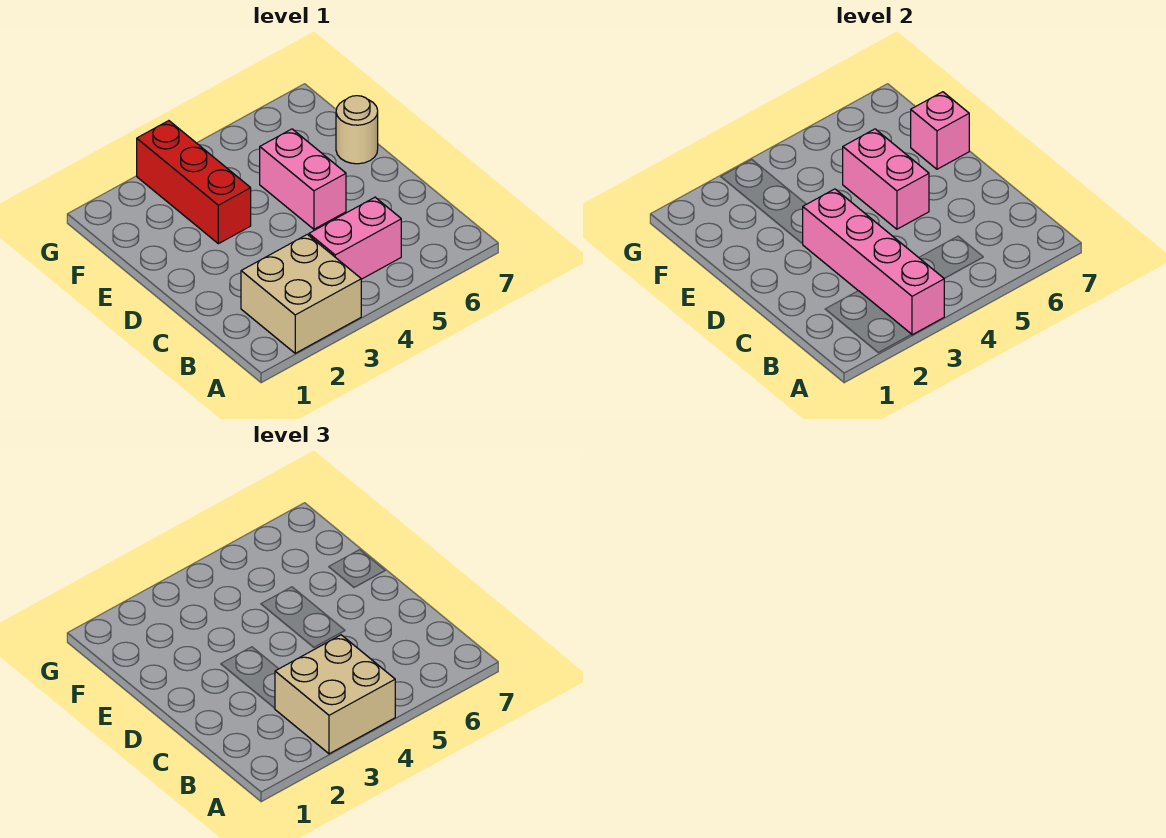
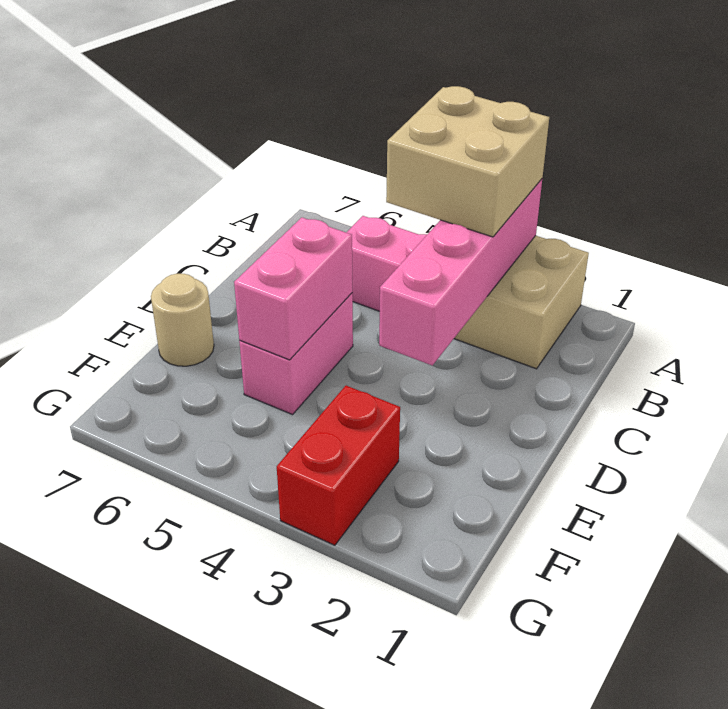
red brick E3:G3 level 1 -> red brick F3:G3 level 1
pink brick E7 level 2 -> none

